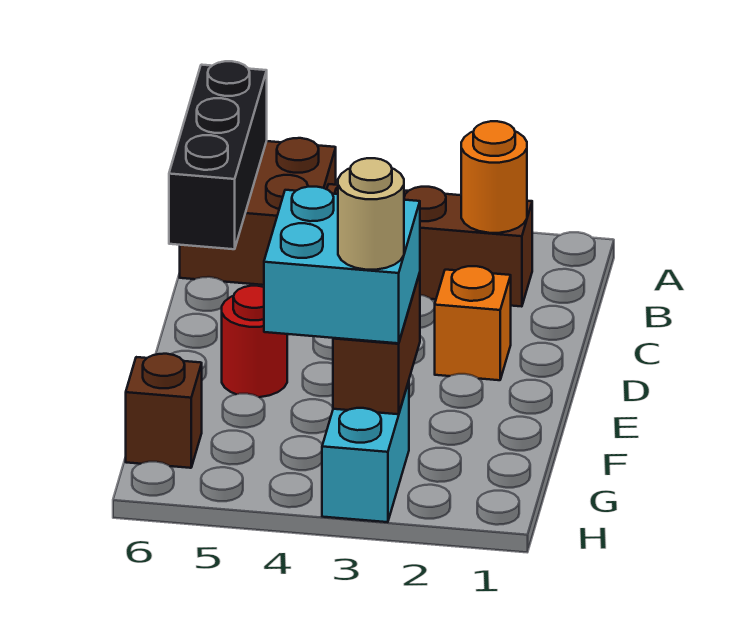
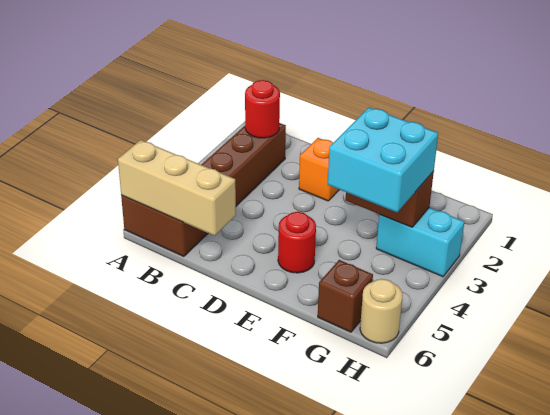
black brick A6:C6 level 2 -> tan brick A6:C6 level 2
orange round brick B2 level 2 -> red round brick B2 level 2
tan round brick G3 level 4 -> tan round brick H6 level 1

